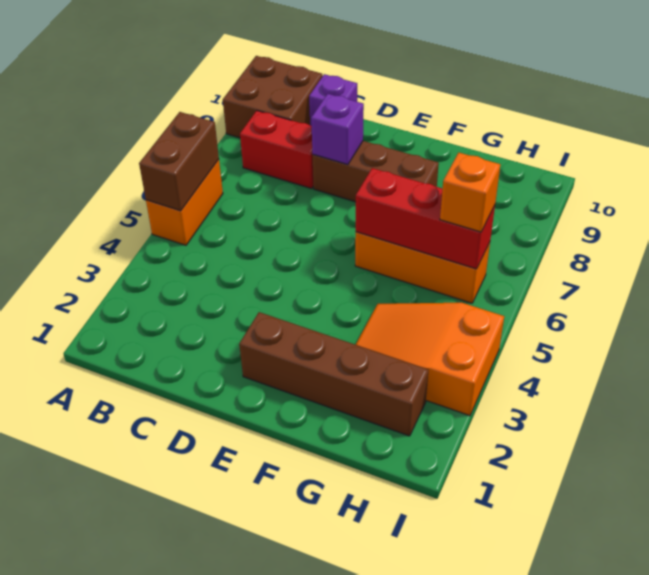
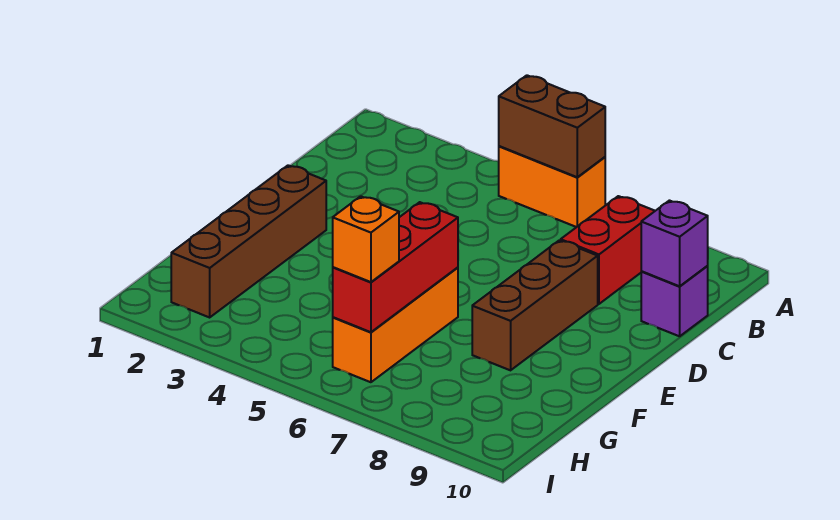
brown brick A9:B10 level 1 -> none
purple brick D8 level 2 -> purple brick C10 level 2
orange slope G3:I4 level 1 top I -> none

